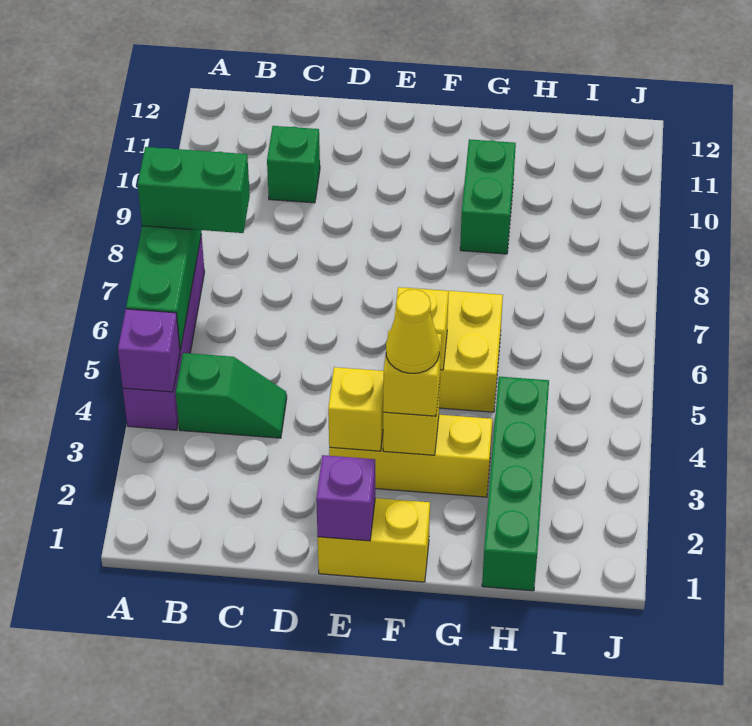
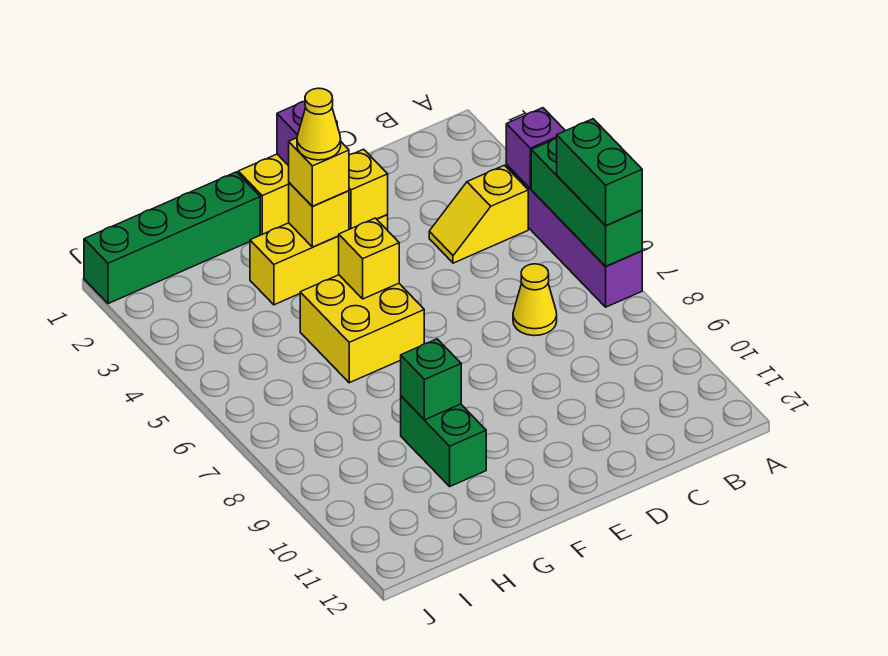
green brick A7:B7 level 3 -> green brick A6:A7 level 3
green slope B4:C4 level 1 top B -> yellow slope B4:C4 level 1 top B
none -> yellow cone C7 level 1
green brick C10 level 1 -> green brick G9 level 2
green brick H1:H4 level 1 -> green brick G1:J1 level 1

